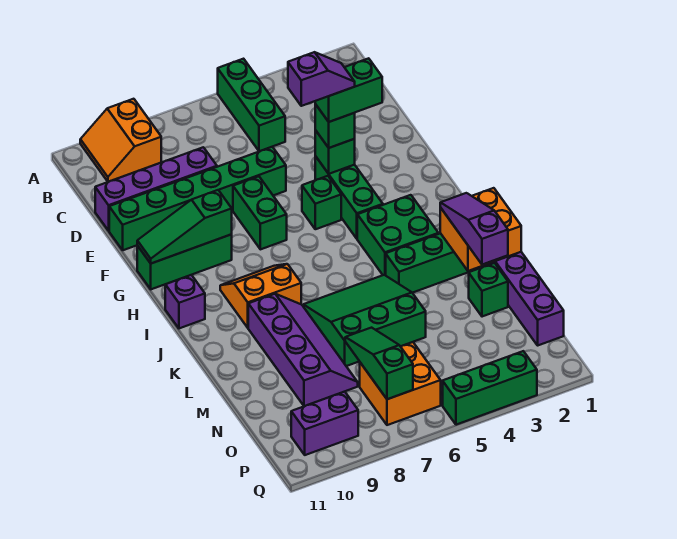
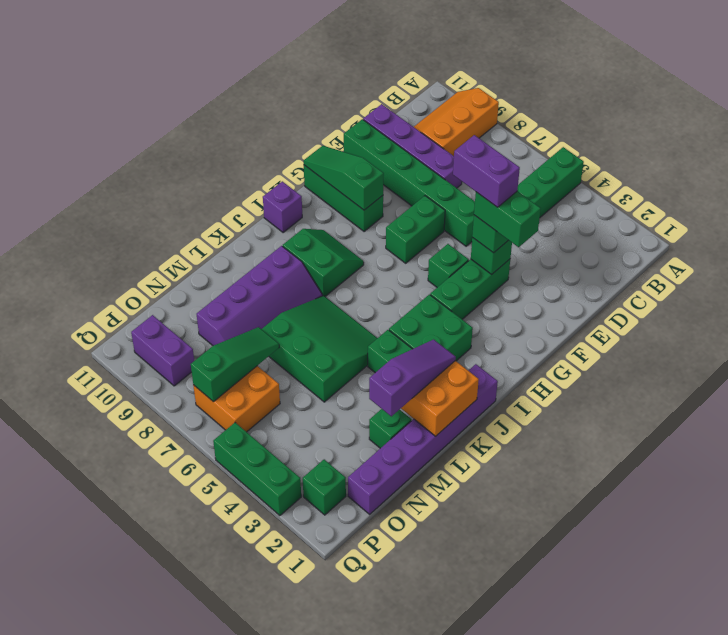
orange slope A9:B10 level 1 top 9 -> orange slope A9:C10 level 1 top 9
purple slope F4:F5 level 5 top 5 -> purple brick F4:F5 level 5
orange slope I8:J9 level 1 top J -> green slope I8:J9 level 1 top J
none -> green brick P2 level 1

